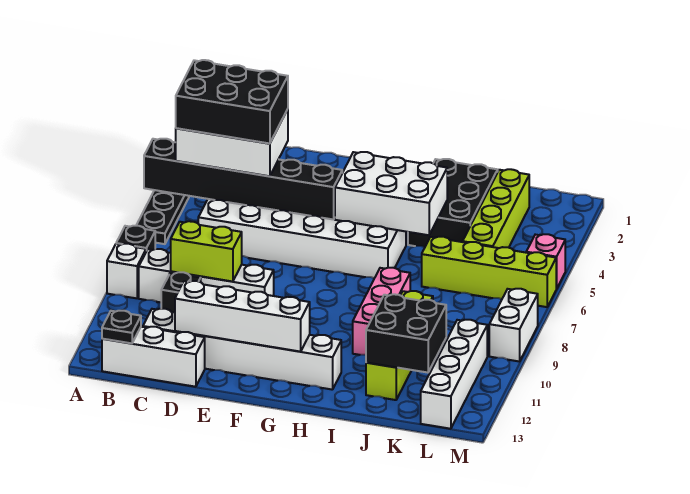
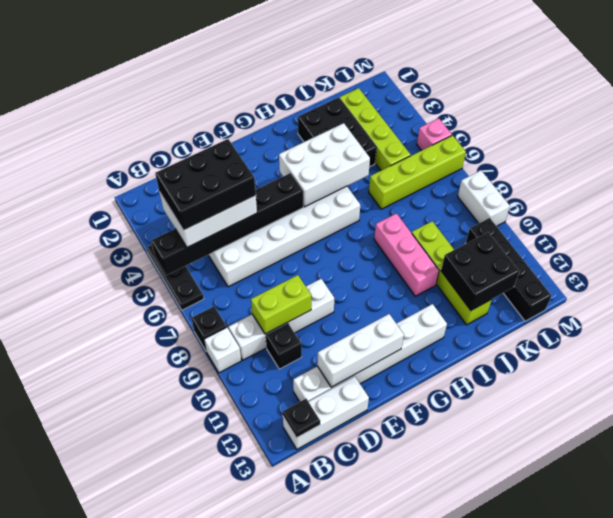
white brick D12:G12 level 2 -> white brick D12:F12 level 2
white brick L10:L13 level 1 -> black brick L10:L13 level 1

